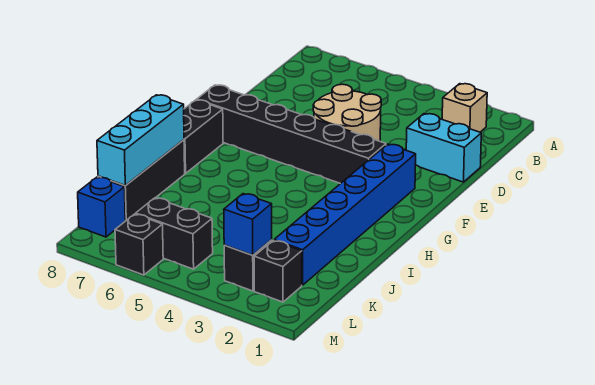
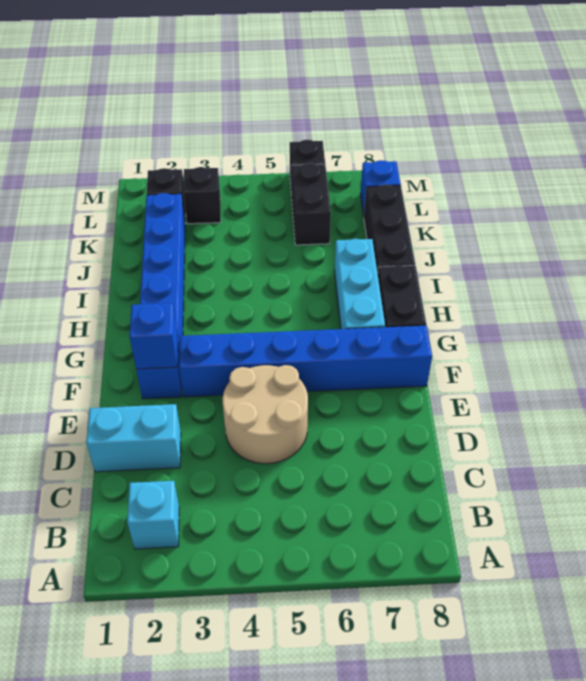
tan brick B2 level 1 -> cyan brick B2 level 1
black brick F3:F8 level 1 -> blue brick F3:F8 level 1
cyan brick I8:K8 level 2 -> cyan brick G7:I7 level 1
blue brick L3 level 2 -> blue brick F2 level 2
black brick L5:L6 level 1 -> black brick K6:L6 level 1

